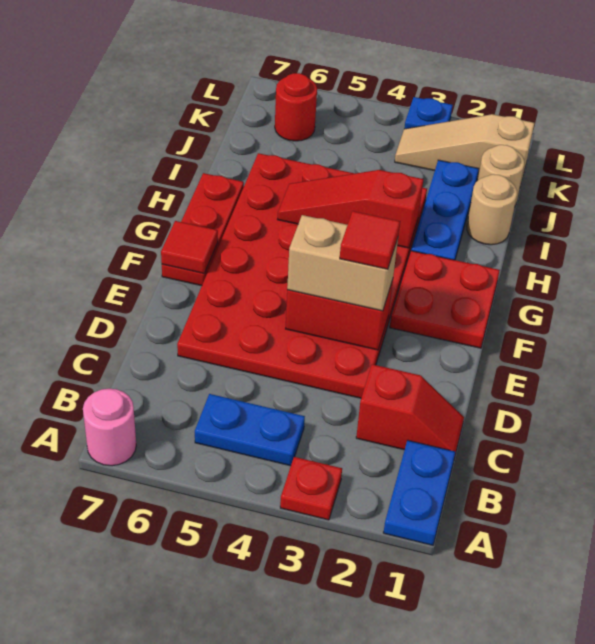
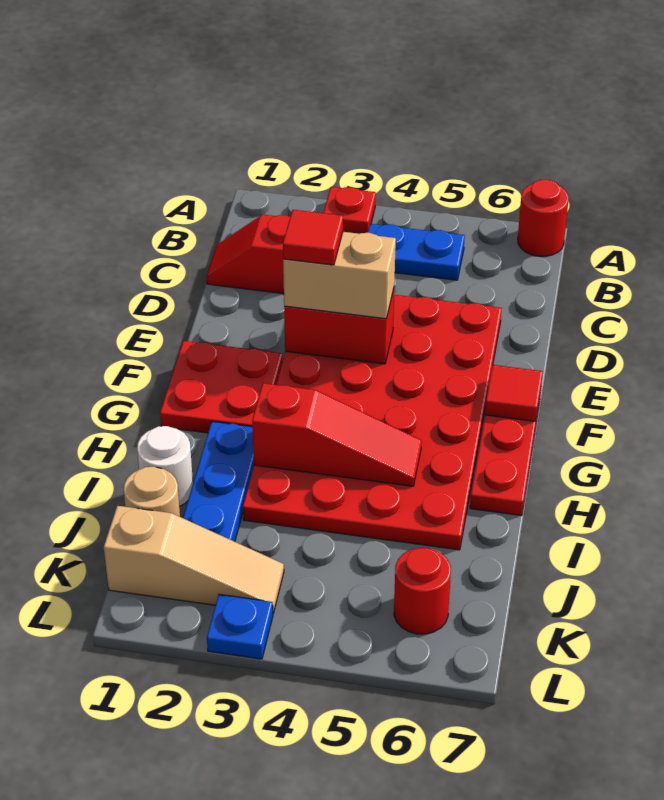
blue plate A1:B1 level 1 -> none
pink round brick A7 level 1 -> red round brick A7 level 1
tan round brick I1 level 1 -> white round brick I1 level 1

